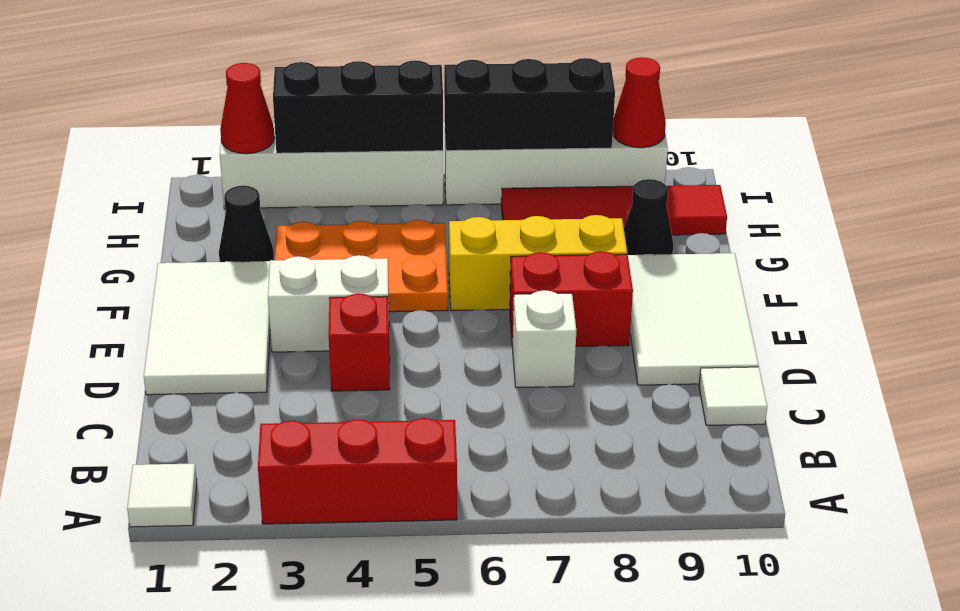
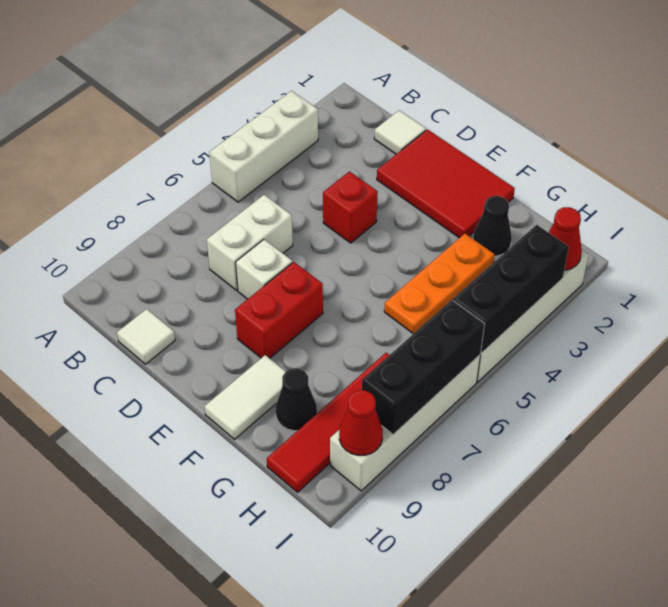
white tile A1 level 1 -> white tile C1 level 1
red brick A3:A5 level 1 -> white brick A3:A5 level 1
white tile D1:F2 level 1 -> red tile D1:F2 level 1
white tile D9:F10 level 1 -> white tile F9:F10 level 1
white brick E3:E4 level 1 -> white brick C6:C7 level 1
orange plate F3:G5 level 1 -> orange plate G3:G5 level 1
yellow brick F6:F8 level 1 -> none

